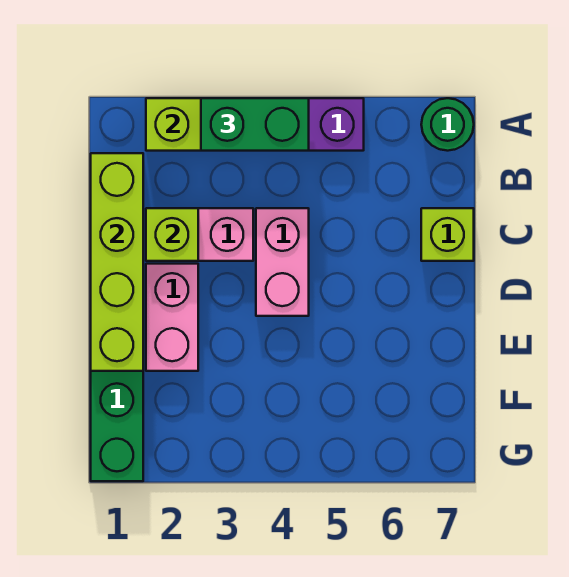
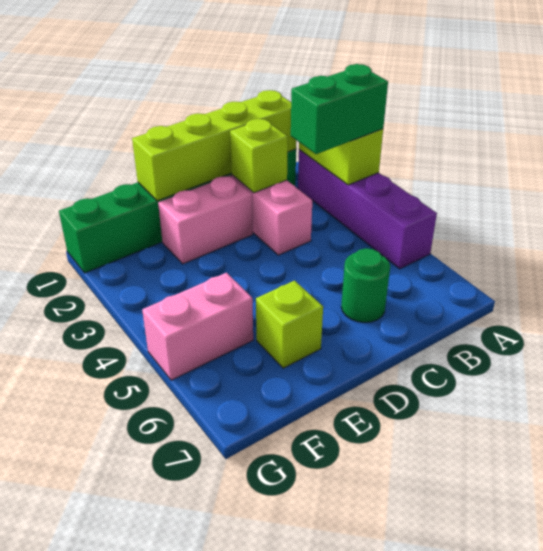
green brick A3:A4 level 3 -> green brick A3:B3 level 3
green round brick A7 level 1 -> green round brick C6 level 1
pink brick C4:D4 level 1 -> pink brick F5:G5 level 1
lime brick C7 level 1 -> lime brick E6 level 1

